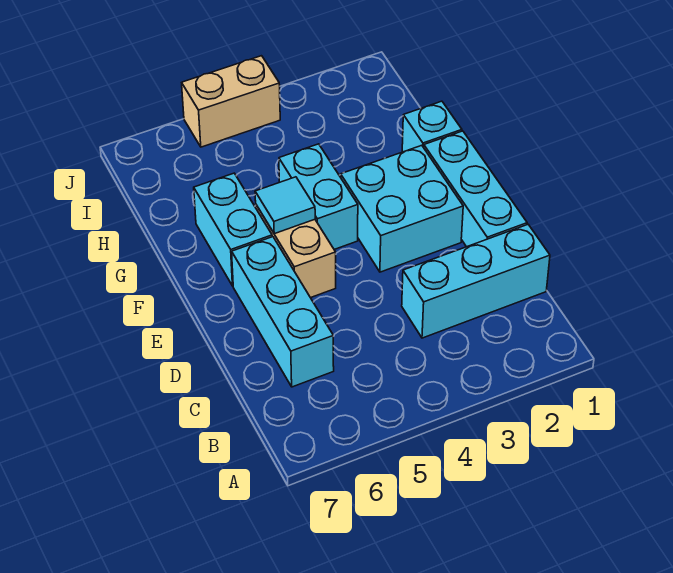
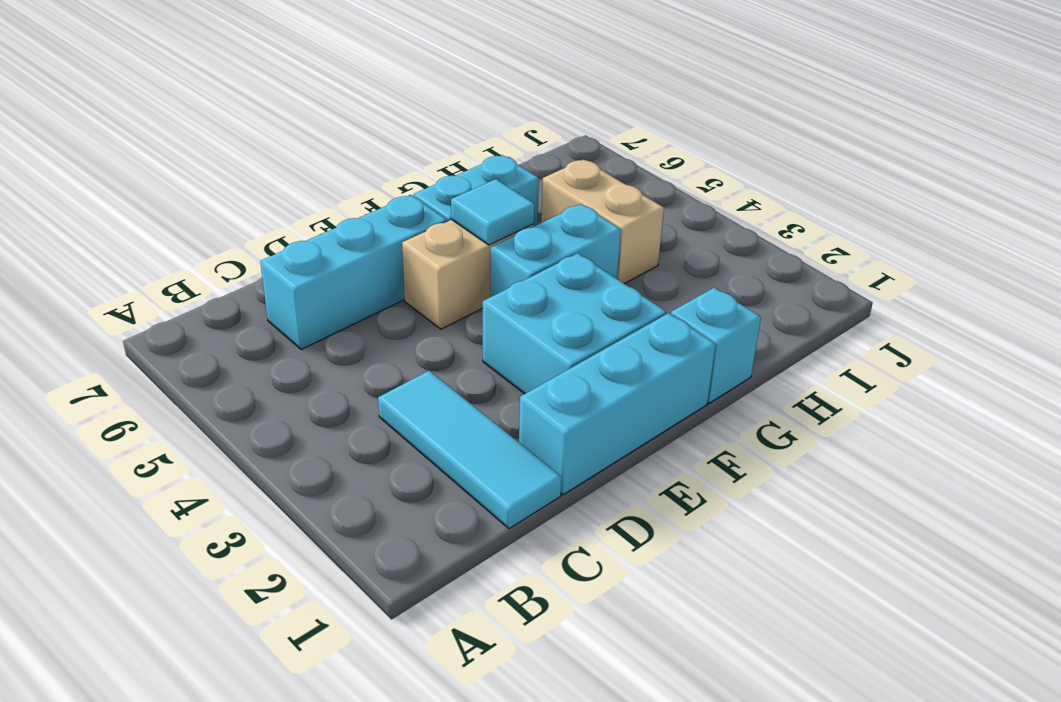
cyan brick C1:C3 level 1 -> cyan tile C1:C3 level 1
tan brick J4:J5 level 1 -> tan brick H4:H5 level 1

